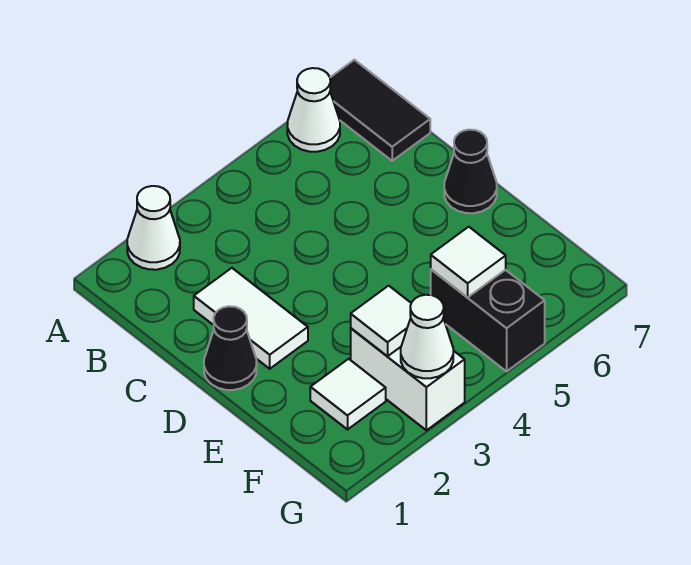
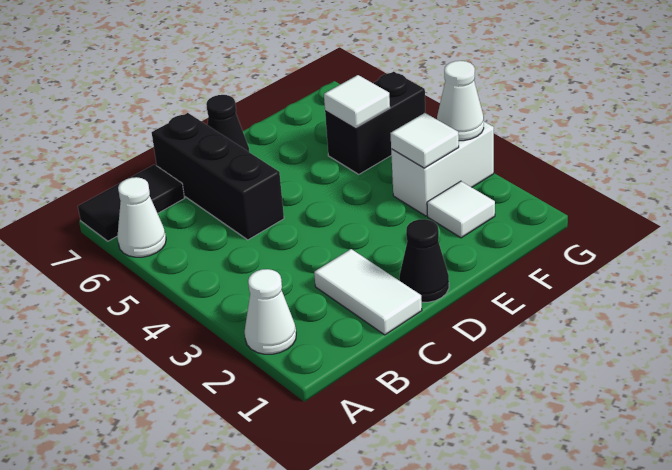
white tile C2:D2 level 1 -> white tile C1:C2 level 1
none -> black brick C5:C7 level 1

